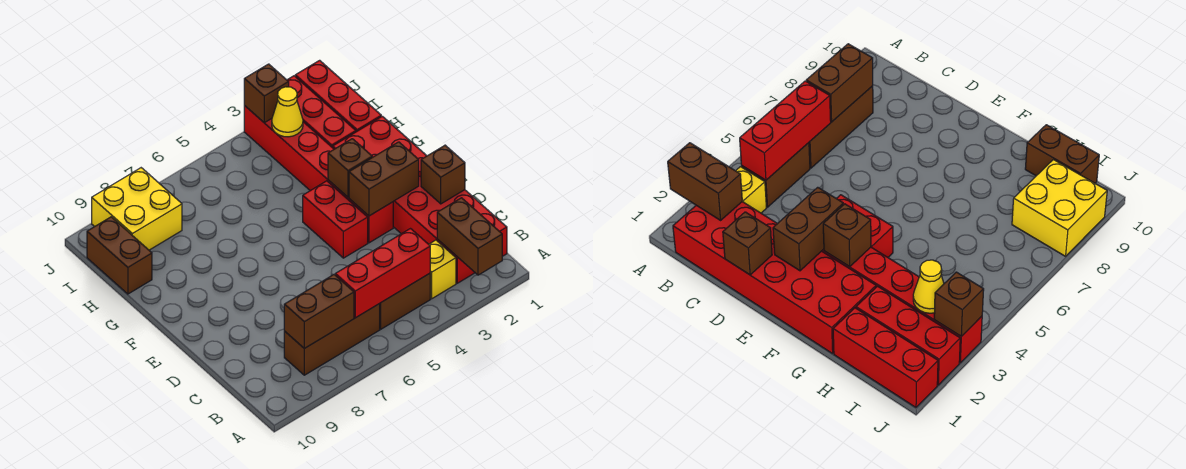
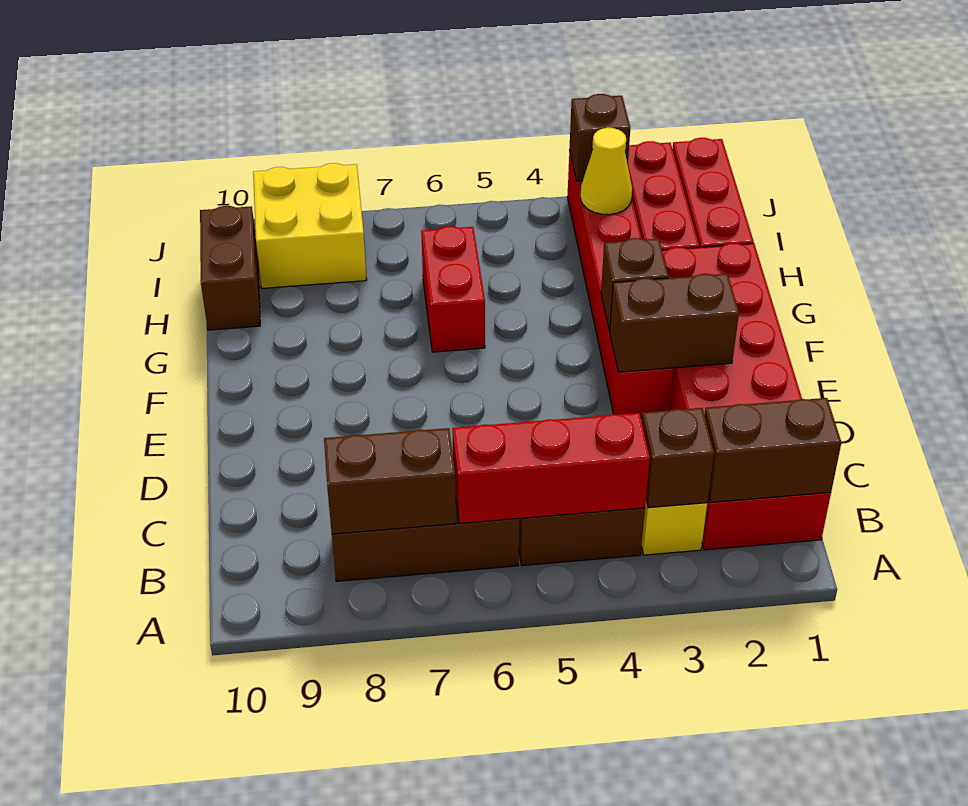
brown brick A2:B2 level 2 -> brown brick B1:B2 level 2
brown brick D1 level 2 -> brown brick B3 level 2
red brick E4:F4 level 1 -> red brick G6:H6 level 1

